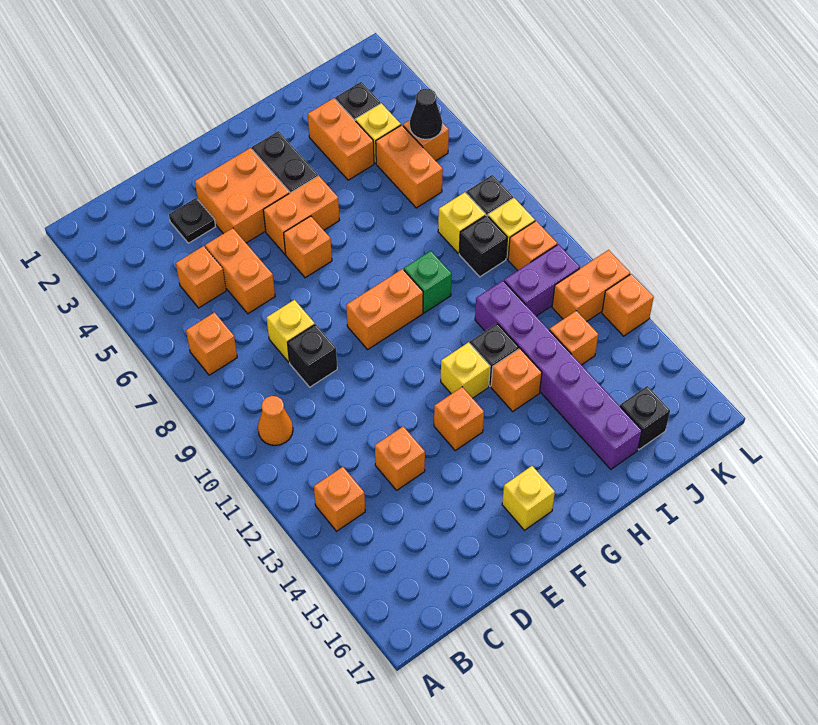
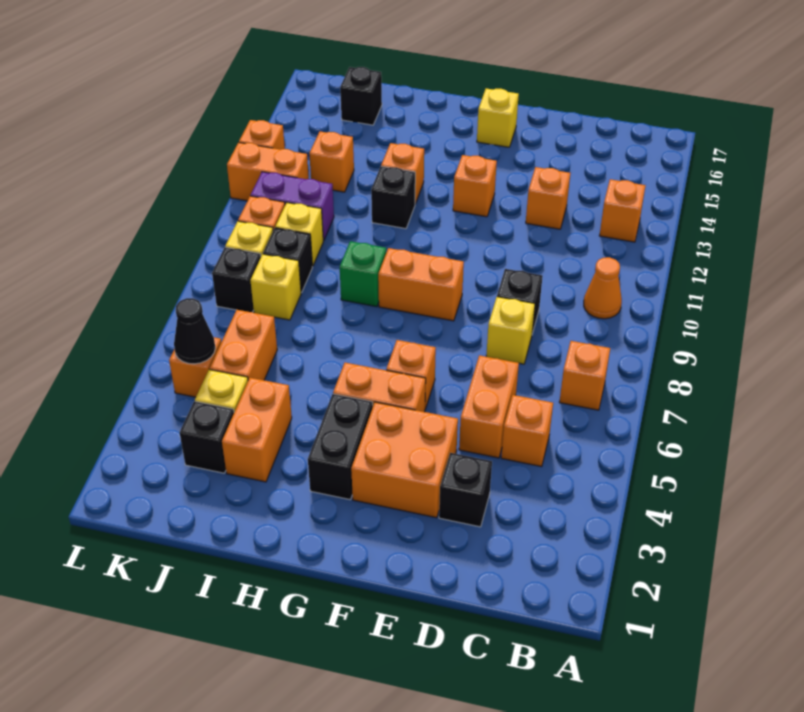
black plate D3 level 1 -> black brick D3 level 1
yellow brick G12 level 1 -> yellow brick J10 level 1
purple brick I11:I16 level 1 -> none

